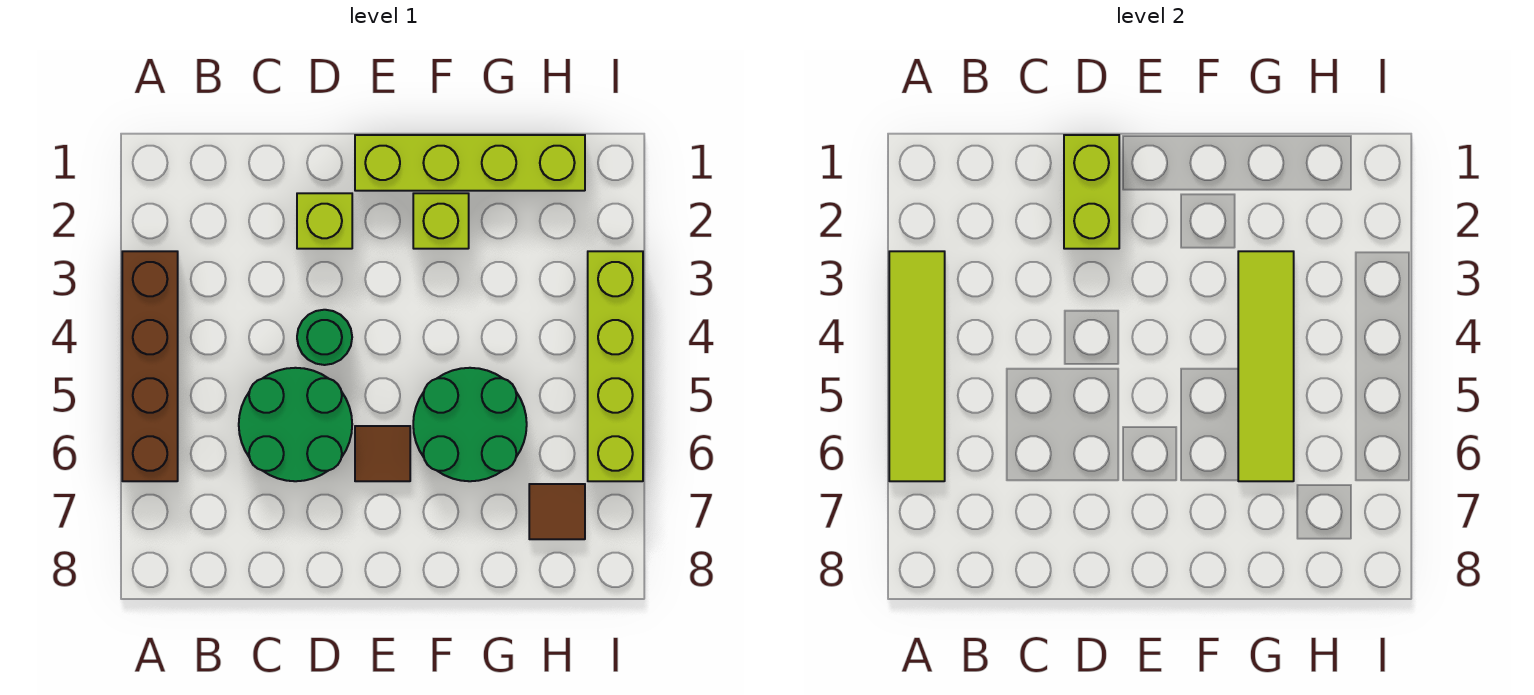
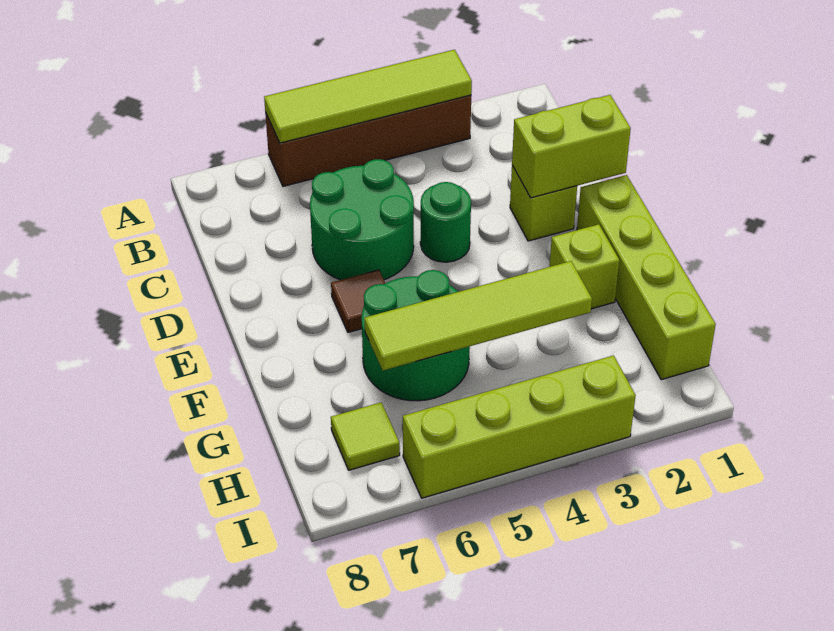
brown tile H7 level 1 -> lime tile H7 level 1

